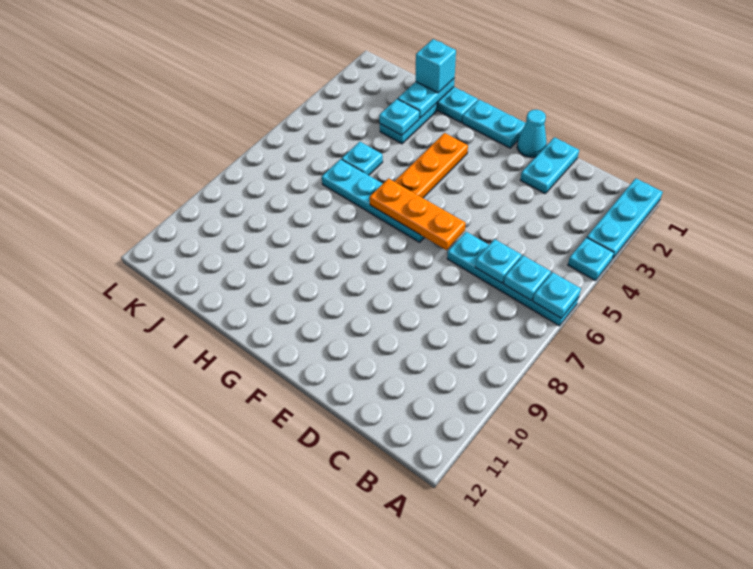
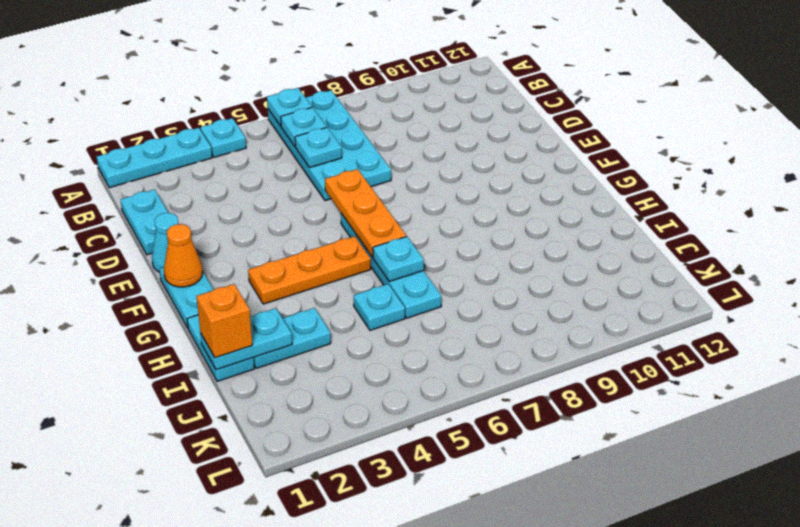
cyan plate A6:D6 level 1 -> cyan plate A6:D7 level 1
cyan plate D1:D2 level 1 -> cyan plate C1:D1 level 1
none -> orange cone F1 level 2
cyan brick I1 level 3 -> orange brick I1 level 3
cyan plate I3 level 2 -> cyan plate H6 level 2

